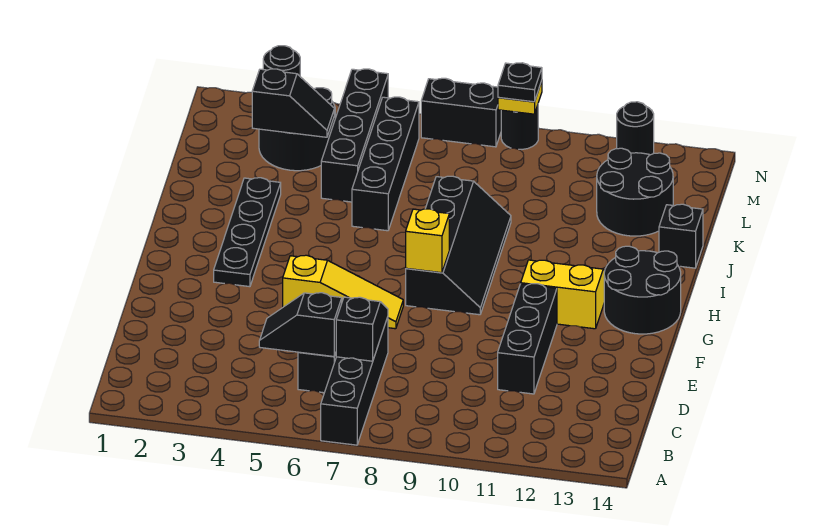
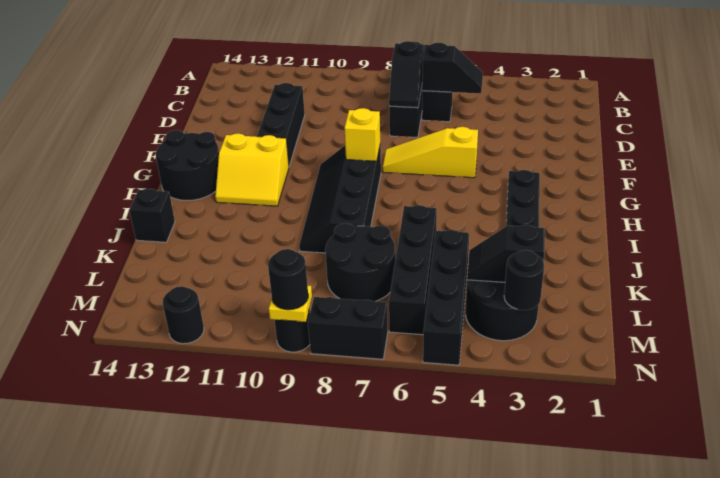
black round brick K12:L13 level 1 -> black round brick K7:L8 level 1
black plate N9 level 3 -> black round brick N9 level 3

